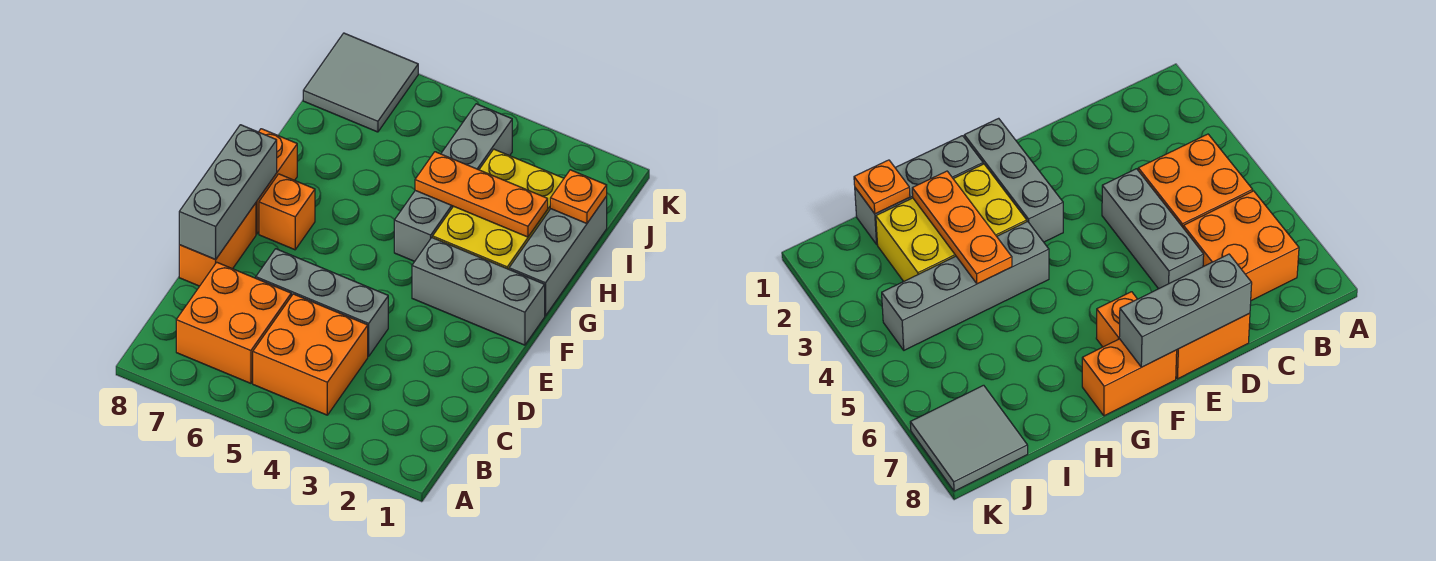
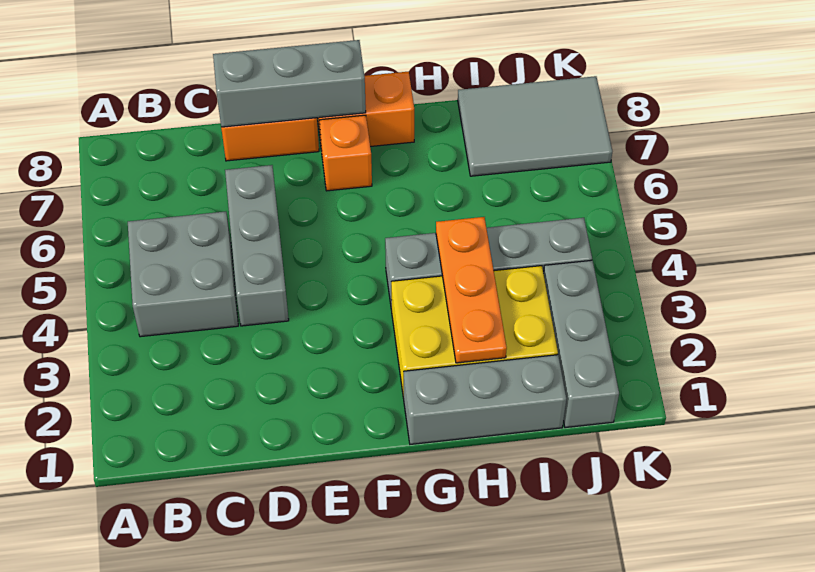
orange brick B4:C5 level 1 -> grey brick B4:C5 level 1
orange brick B6:C7 level 1 -> none
grey brick F1:F3 level 1 -> grey brick J1:J3 level 1
orange plate I1 level 2 -> none
grey tile J7:K8 level 1 -> grey tile I7:K8 level 1

